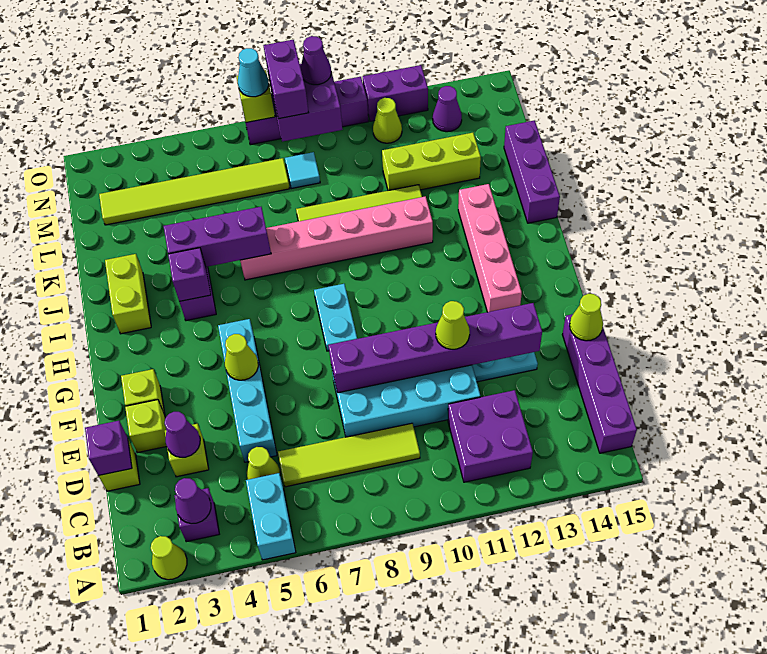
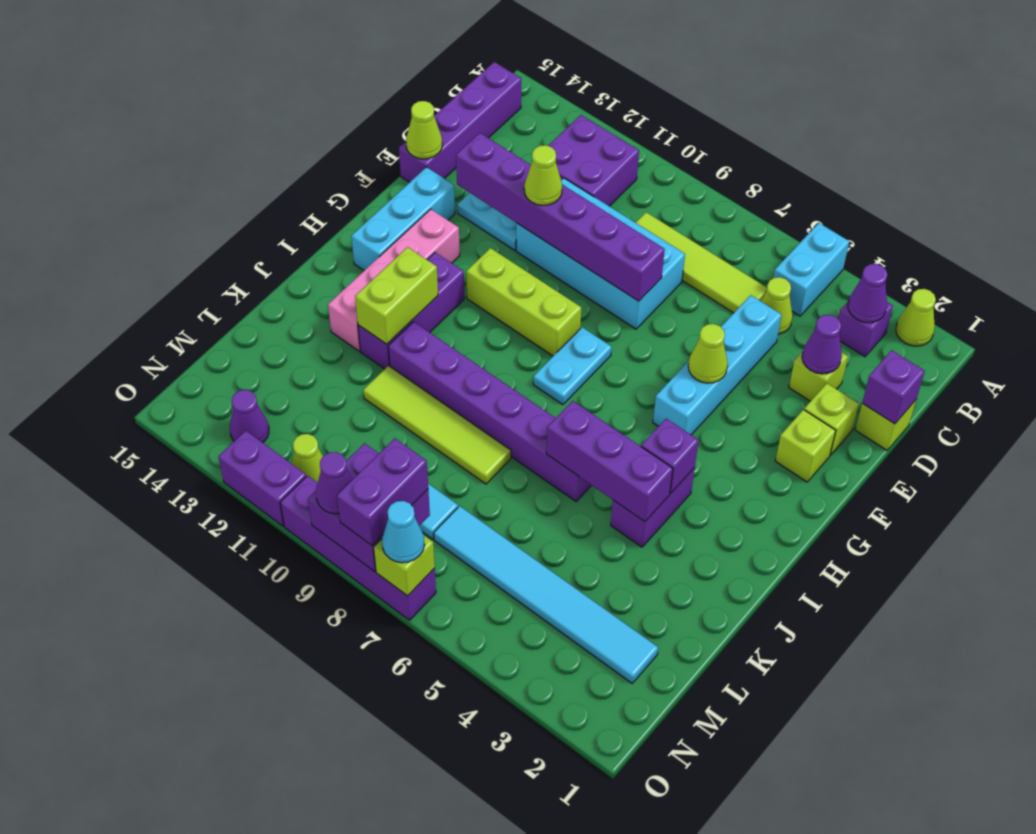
none -> cyan brick F14:H14 level 1
lime brick I2:J2 level 1 -> lime brick I12:J12 level 2
pink brick J6:J11 level 1 -> purple brick J6:J11 level 1
purple brick J15:L15 level 1 -> purple brick H12:J12 level 1
lime brick L11:L13 level 1 -> lime brick G9:G11 level 1
lime tile M2:M7 level 1 -> cyan tile M2:M7 level 1

